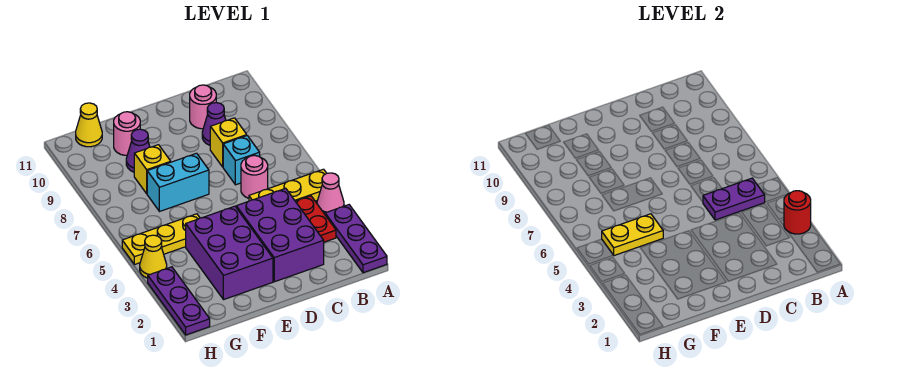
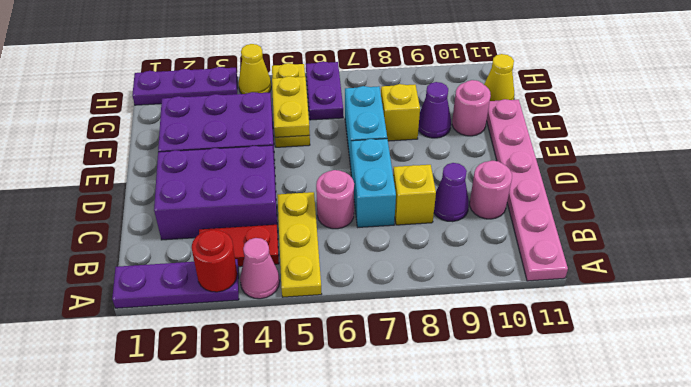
none -> pink plate A11:F11 level 1
purple plate B5:C5 level 2 -> purple plate G6:H6 level 1
cyan brick C7 level 1 -> cyan brick C7:D7 level 1

